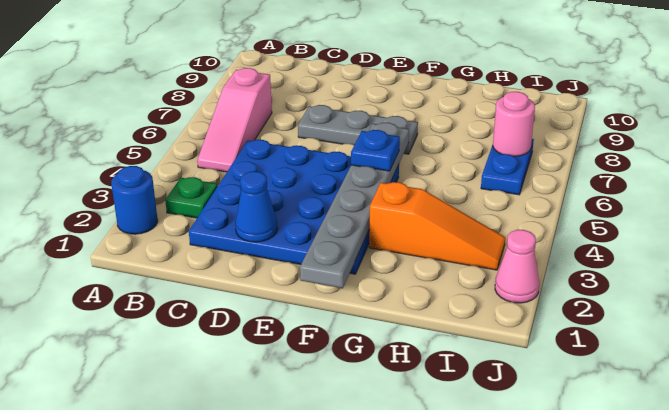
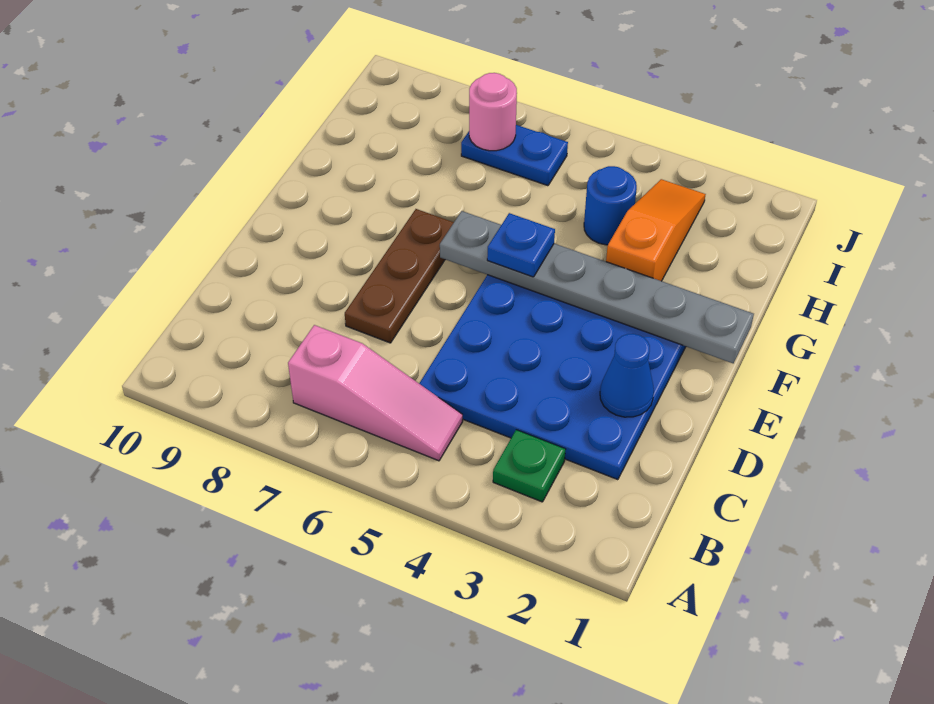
blue round brick A2 level 1 -> blue round brick H4 level 1
grey plate D7:F7 level 1 -> brown plate D7:F7 level 1
pink cone J2 level 1 -> none

